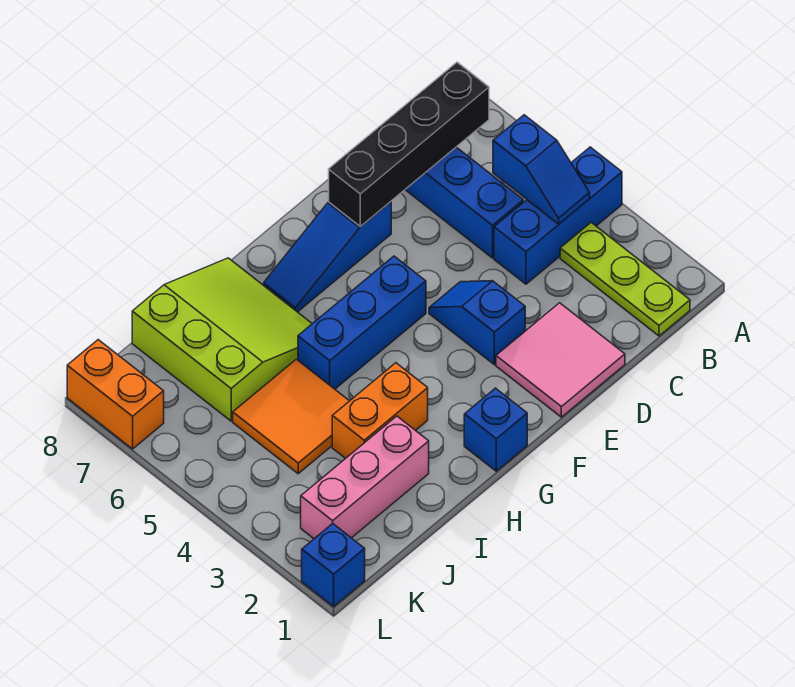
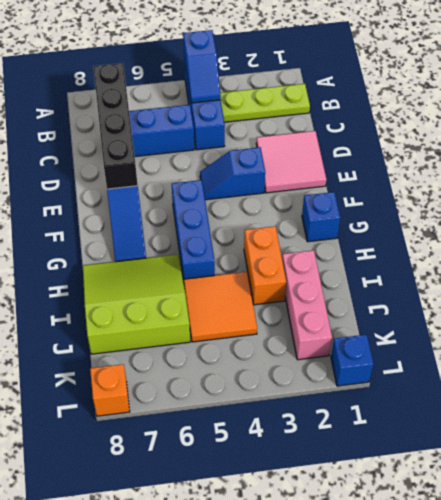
blue slope B4:B5 level 2 top 5 -> blue slope A4:B4 level 2 top A
orange brick L7:L8 level 1 -> orange brick L8 level 1

